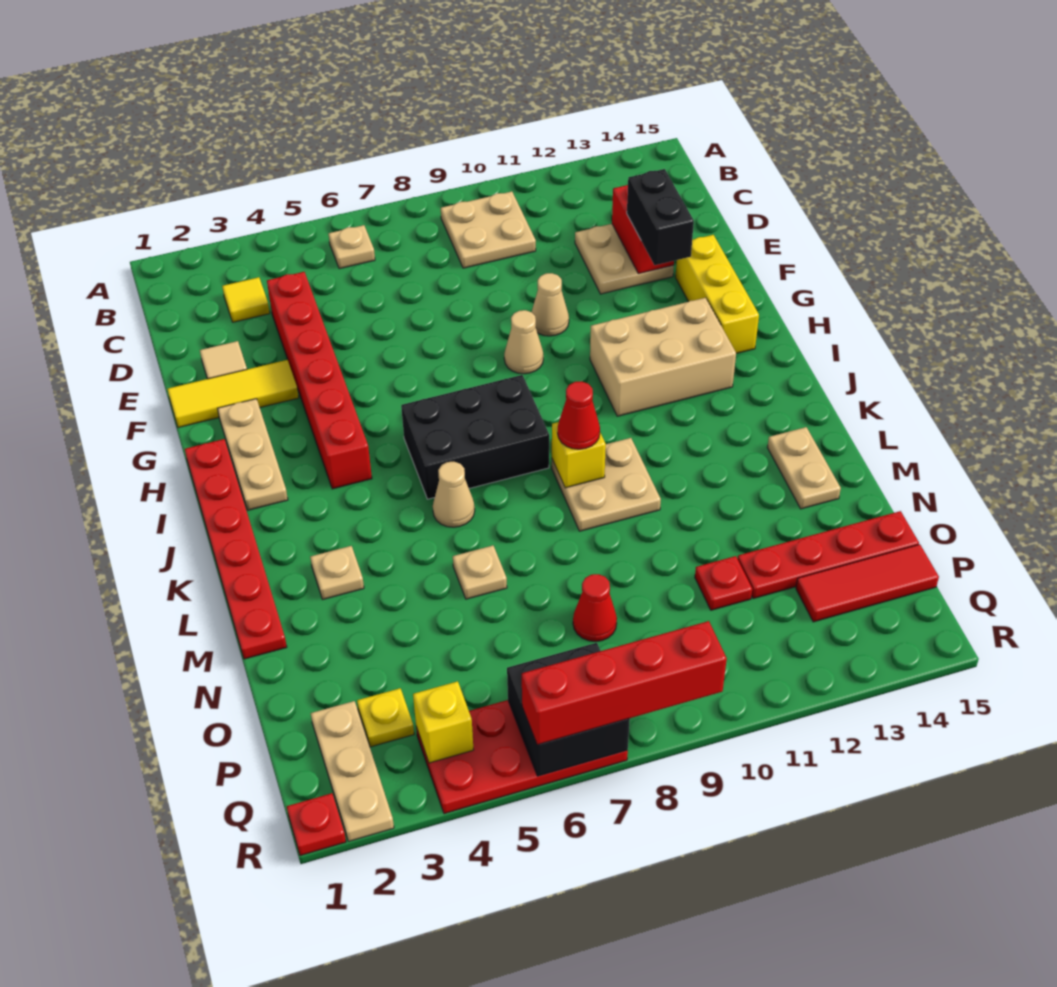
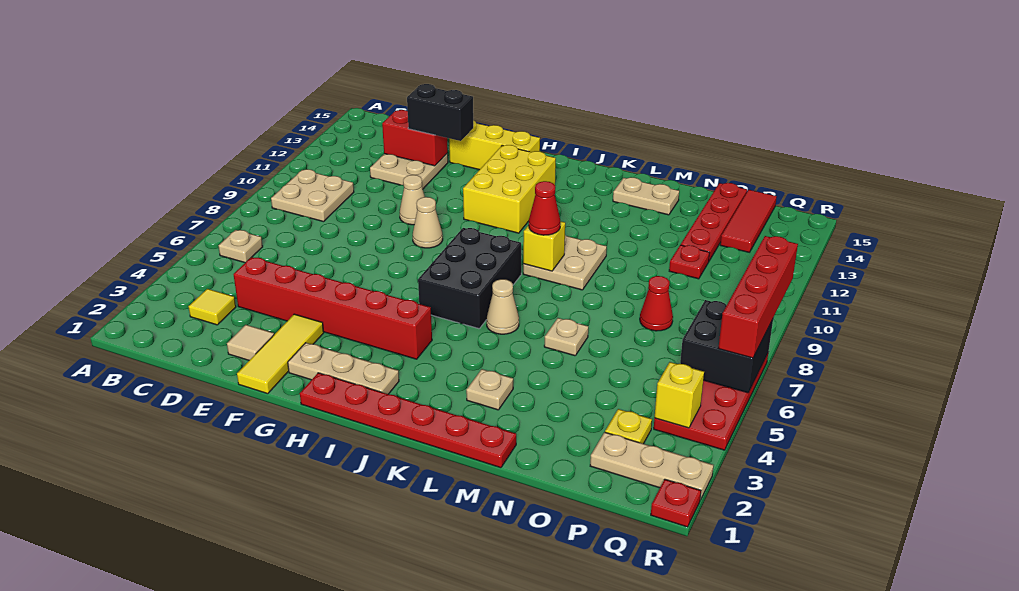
tan brick H11:I13 level 1 -> yellow brick H11:I13 level 1

